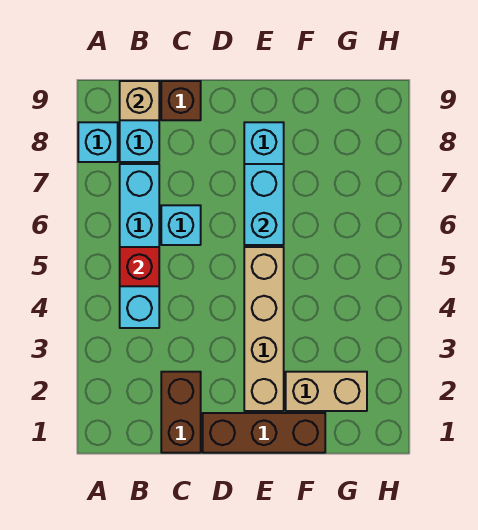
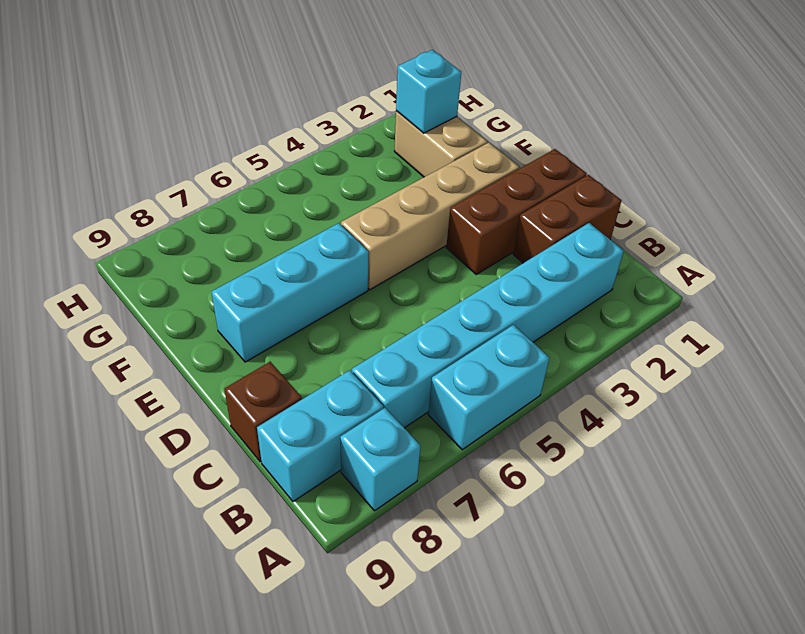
cyan brick B4:B7 level 1 -> cyan brick B2:B7 level 1
red brick B5 level 2 -> none
tan brick B9 level 2 -> none
cyan brick C6 level 1 -> cyan brick G2 level 2
brown brick D1:F1 level 1 -> brown brick D1:D3 level 1
cyan brick E6:E7 level 2 -> cyan brick A5:A6 level 1

